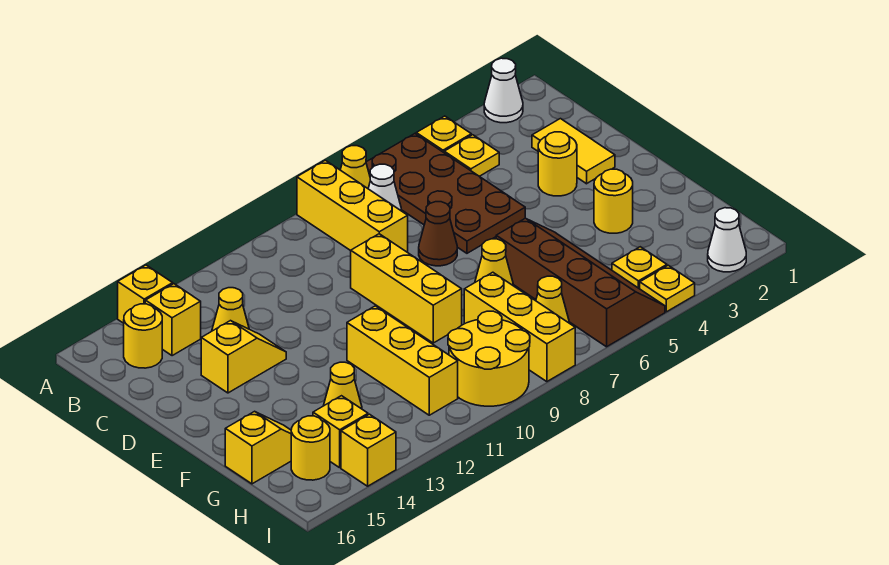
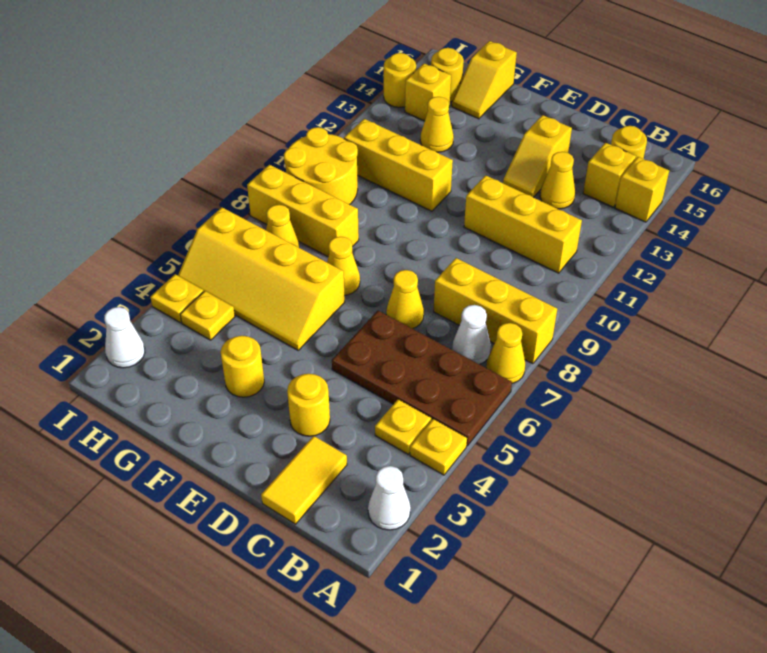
yellow tile C2:D2 level 1 -> yellow tile C1:C2 level 1
brown cone D7 level 1 -> yellow cone D7 level 1
yellow brick D9:F9 level 1 -> yellow brick B11:D11 level 1
brown slope F5:I6 level 1 top 6 -> yellow slope F5:I6 level 1 top 6
yellow brick I14 level 1 -> yellow round brick I14 level 1

